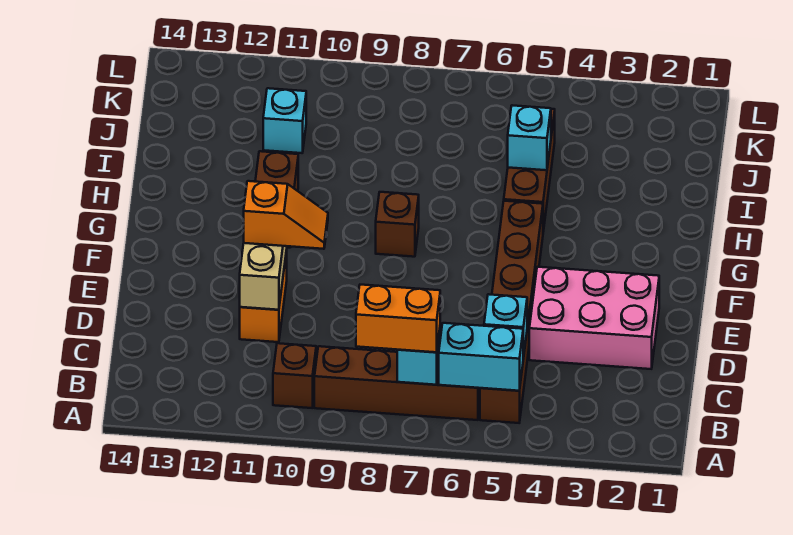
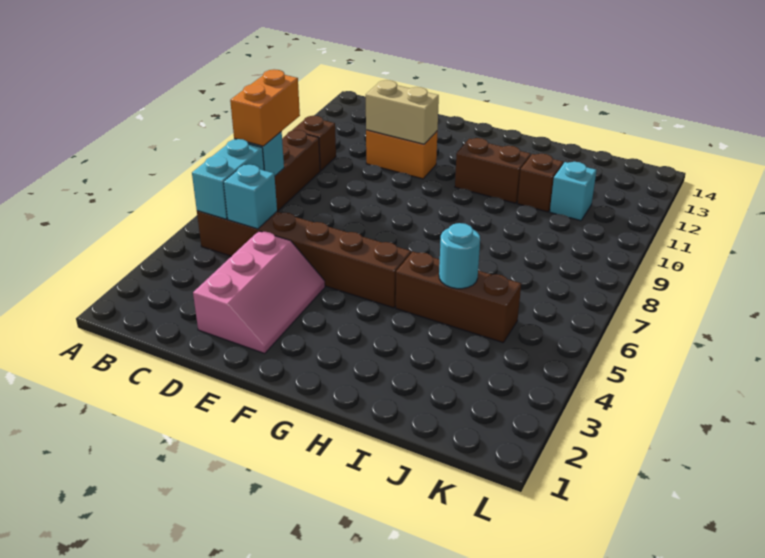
pink brick D2:E4 level 1 -> pink slope D2:E4 level 1 top D
orange slope E10:E11 level 3 top 11 -> none
brown brick G8 level 1 -> brown brick I11 level 1
cyan brick I5 level 2 -> cyan round brick I5 level 2

